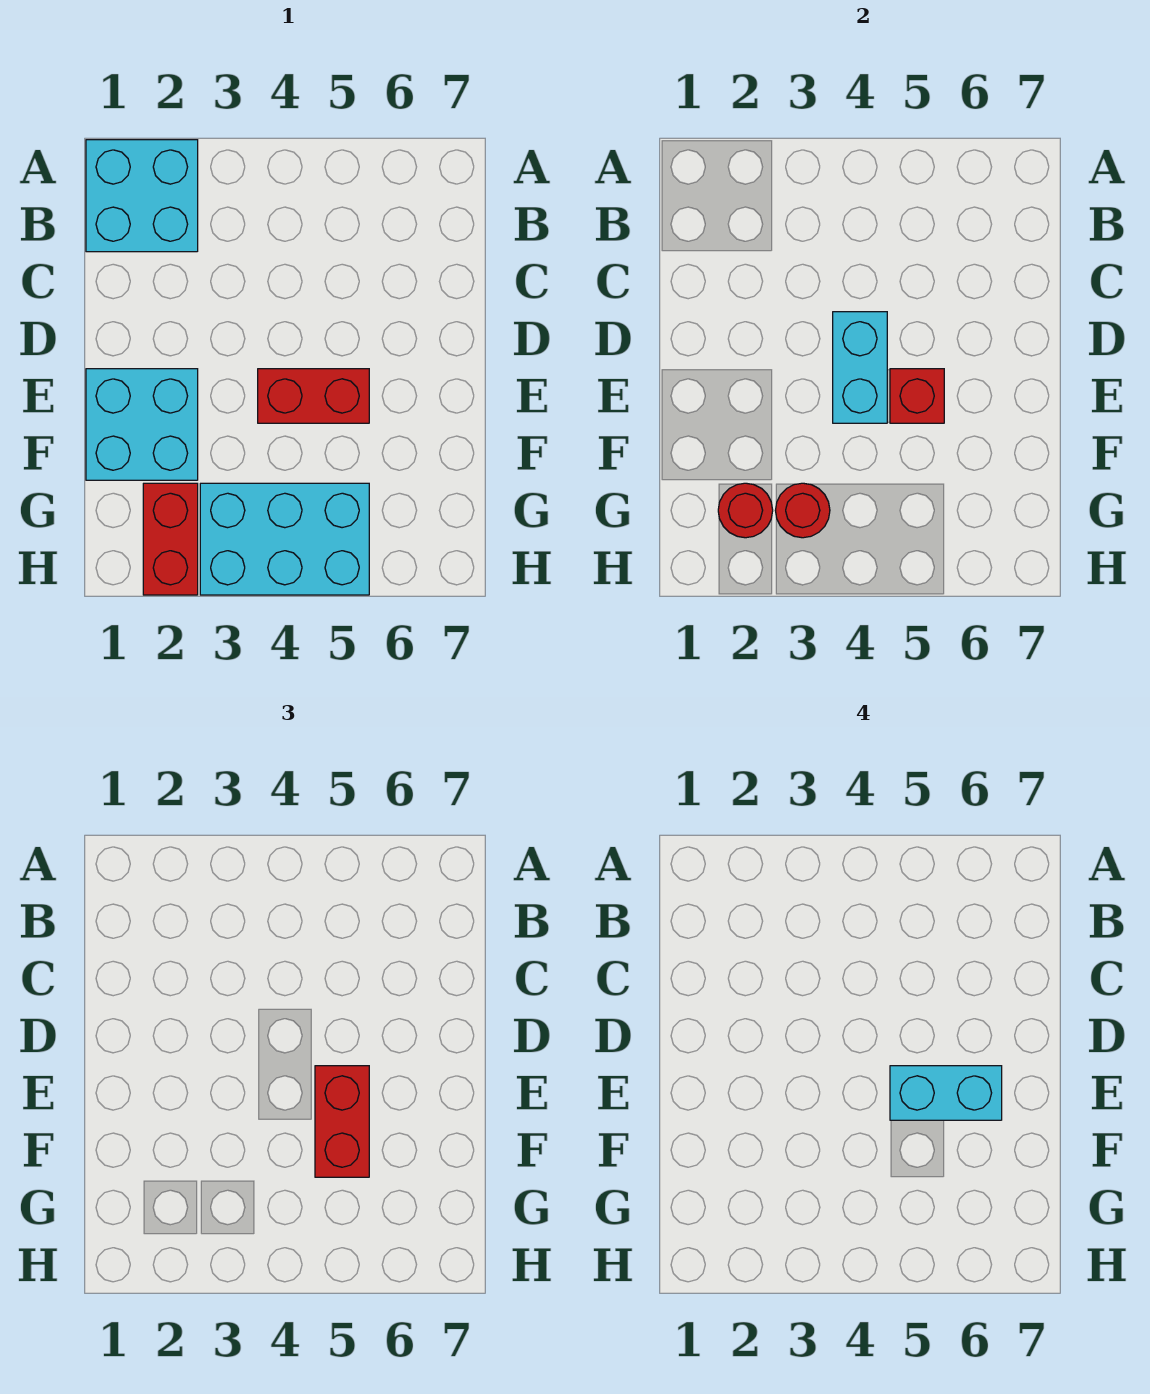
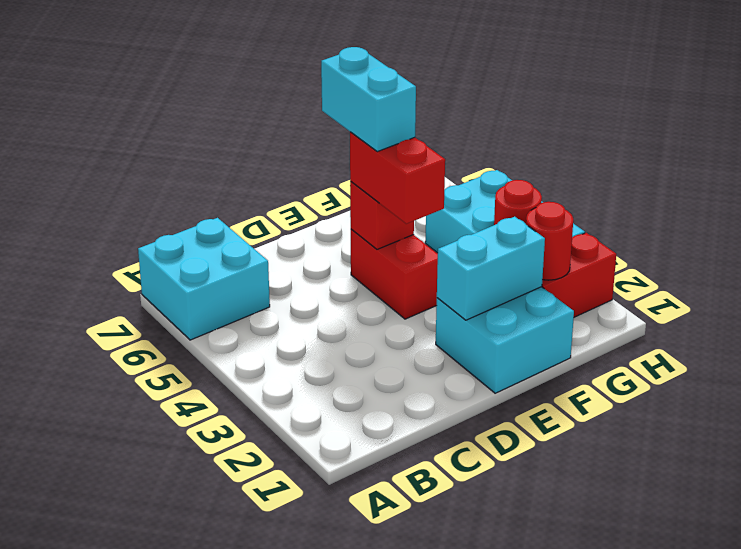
cyan brick A1:B2 level 1 -> cyan brick A6:B7 level 1
cyan brick D4:E4 level 2 -> cyan brick E2:F2 level 2
red brick E5:F5 level 3 -> red brick E4:E5 level 3

